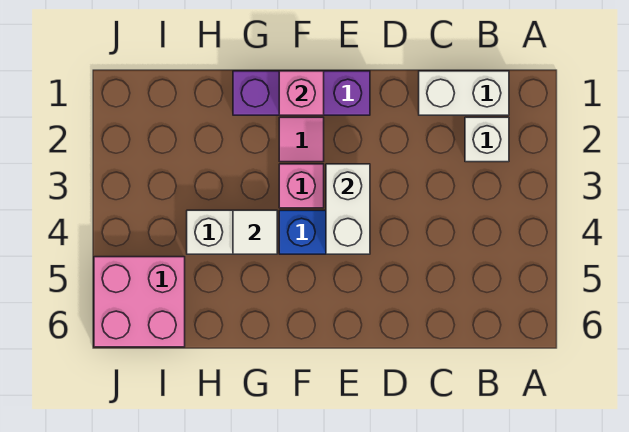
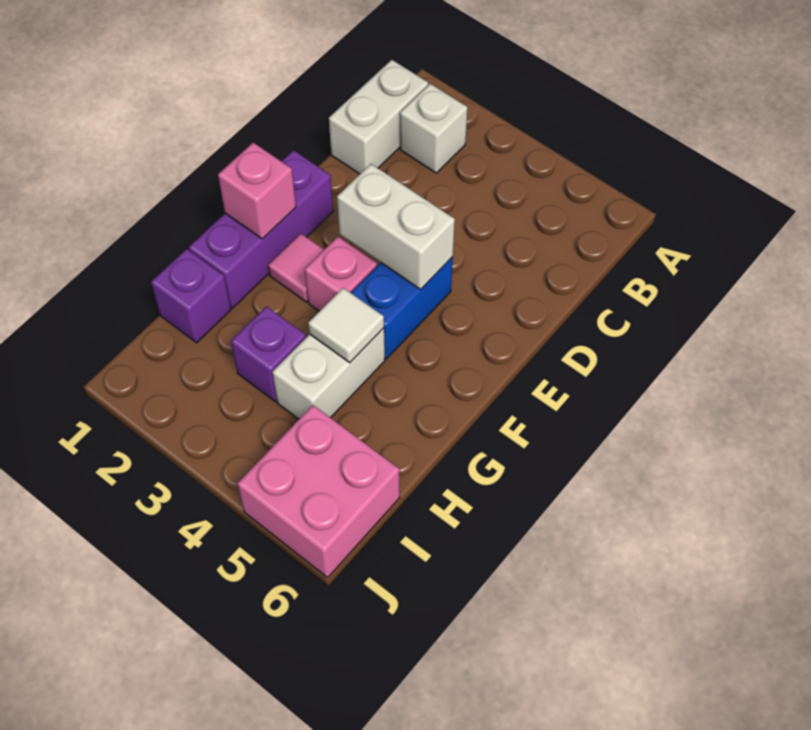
none -> purple brick H1 level 1
none -> purple brick H3 level 1

